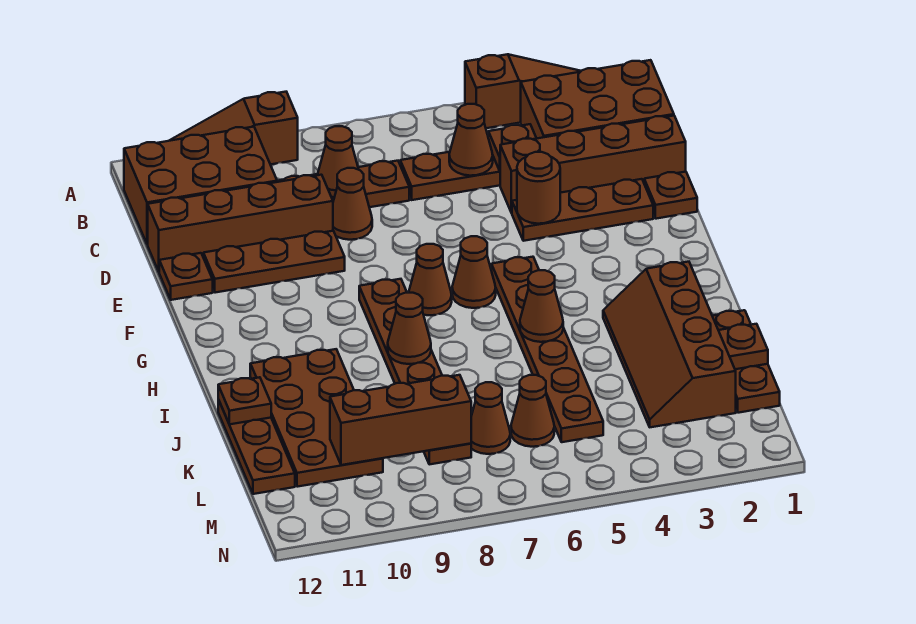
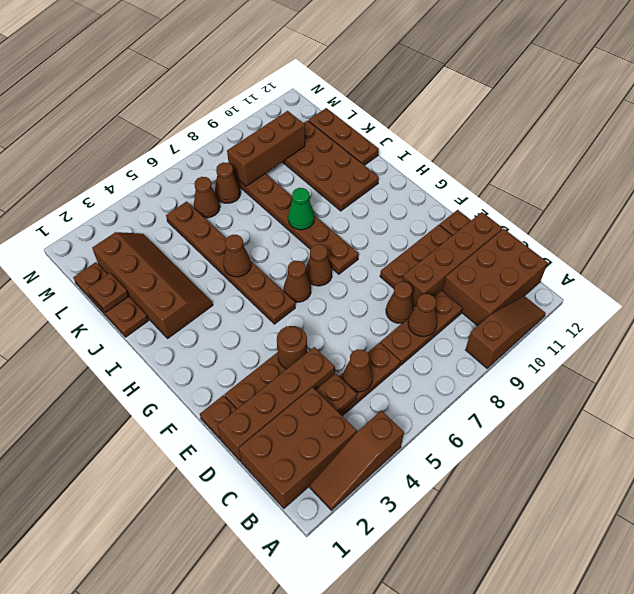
brown cone I8 level 2 -> green cone I8 level 2
brown plate J12 level 2 -> none

